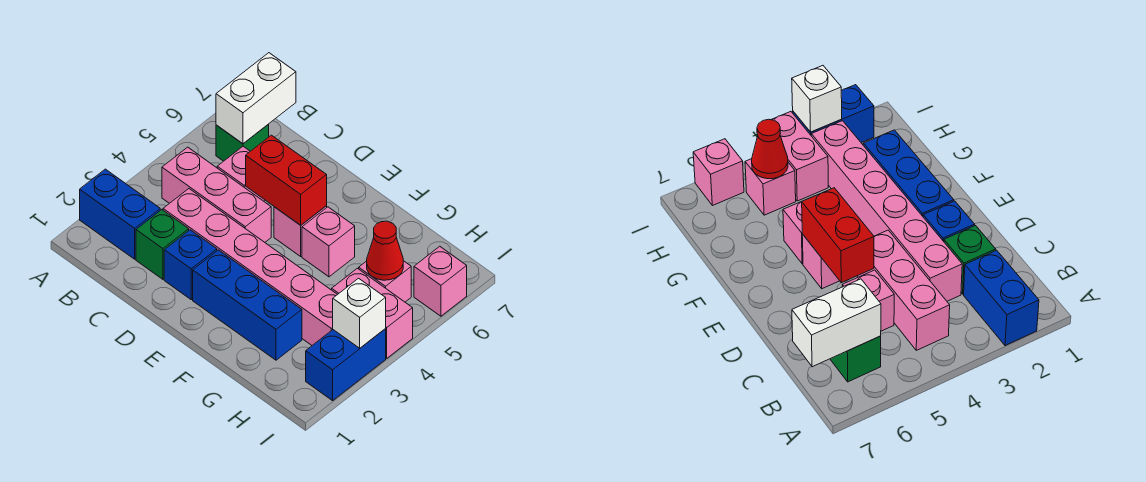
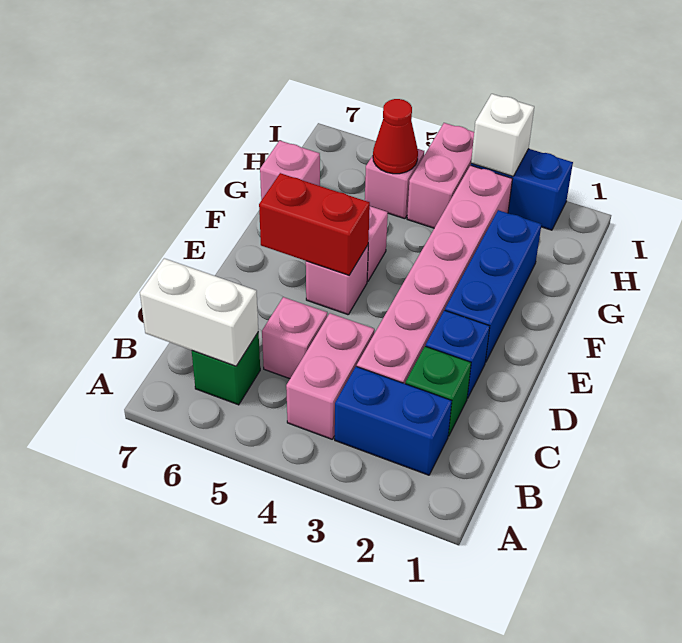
blue brick A2:B2 level 1 -> blue brick B2:B3 level 1
pink brick B4:D4 level 1 -> pink brick B4:C4 level 1
red brick D5:E5 level 2 -> red brick E5:E6 level 2
pink brick I6 level 1 -> pink brick G7 level 1

